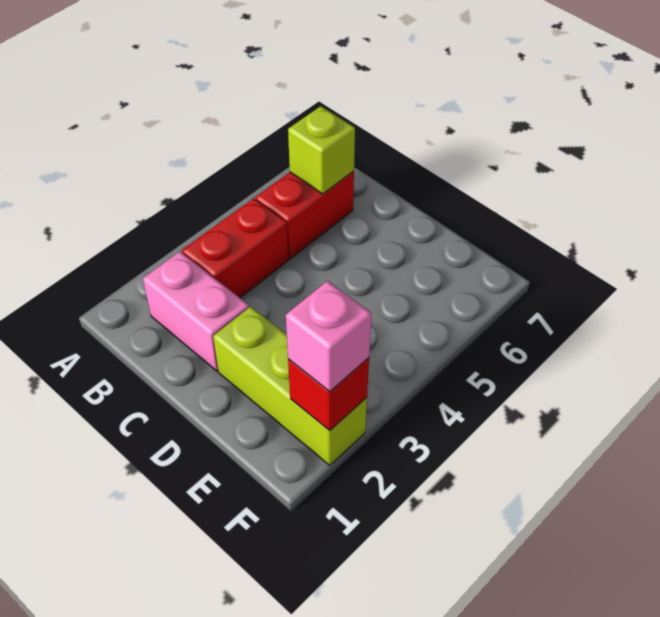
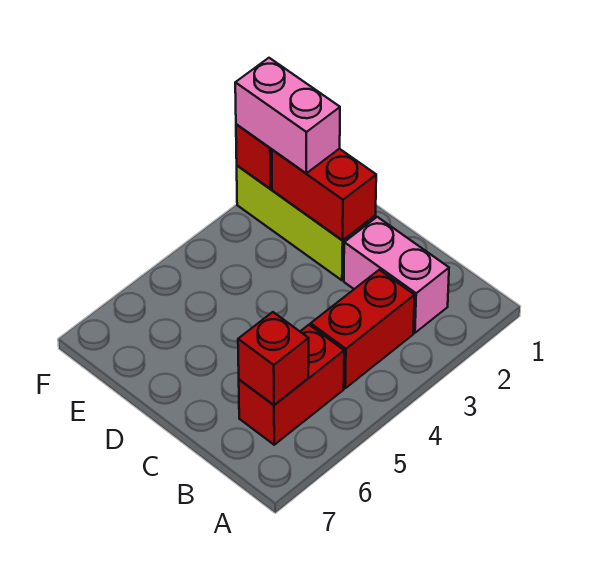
lime brick B6 level 2 -> red brick B6 level 2
none -> red brick D2:E2 level 2
pink brick F2 level 3 -> pink brick E2:F2 level 3

